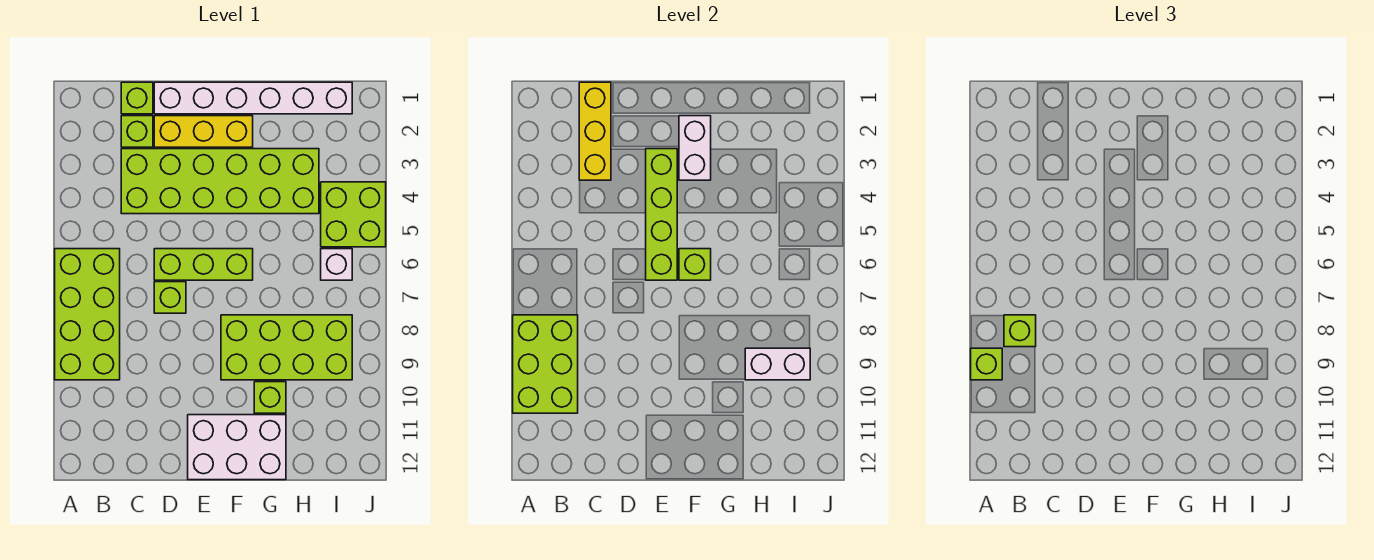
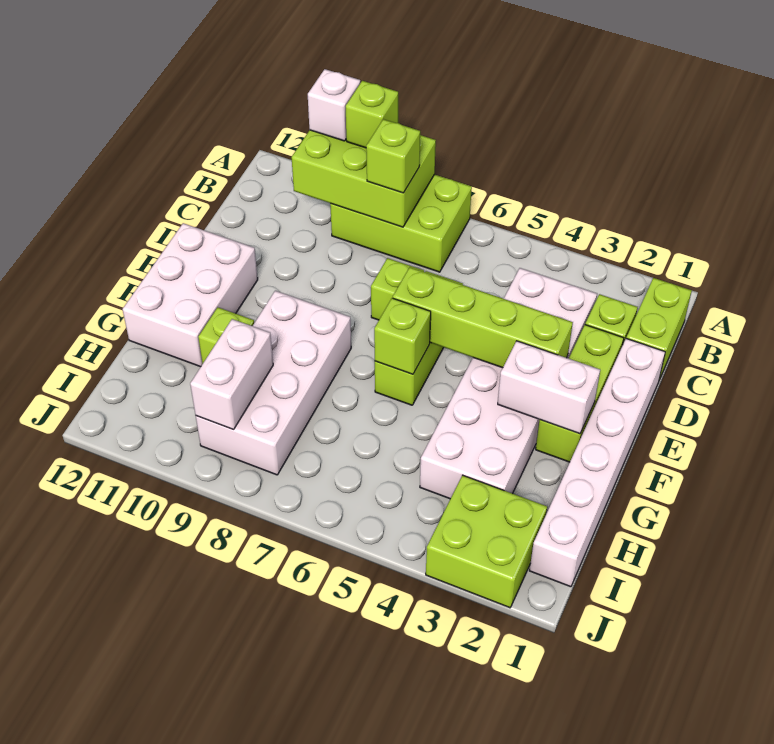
lime brick A6:B9 level 1 -> lime brick A7:B9 level 1
lime brick C1 level 1 -> lime brick B1:C1 level 1
yellow brick C1:C3 level 2 -> none
lime brick C3:H4 level 1 -> white brick C3:H4 level 1
yellow brick D2:F2 level 1 -> lime brick D2:F2 level 1
lime brick F8:I9 level 1 -> white brick F8:I9 level 1
lime brick I4:J5 level 1 -> lime brick I2:J3 level 1
white brick I6 level 1 -> white brick A10 level 3

